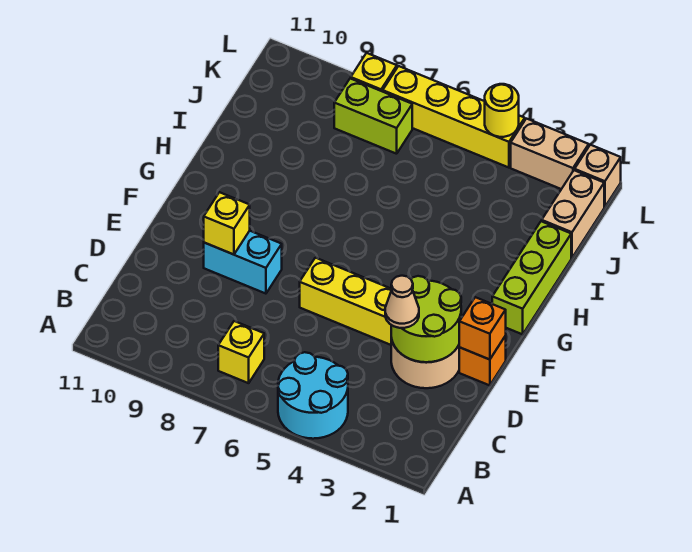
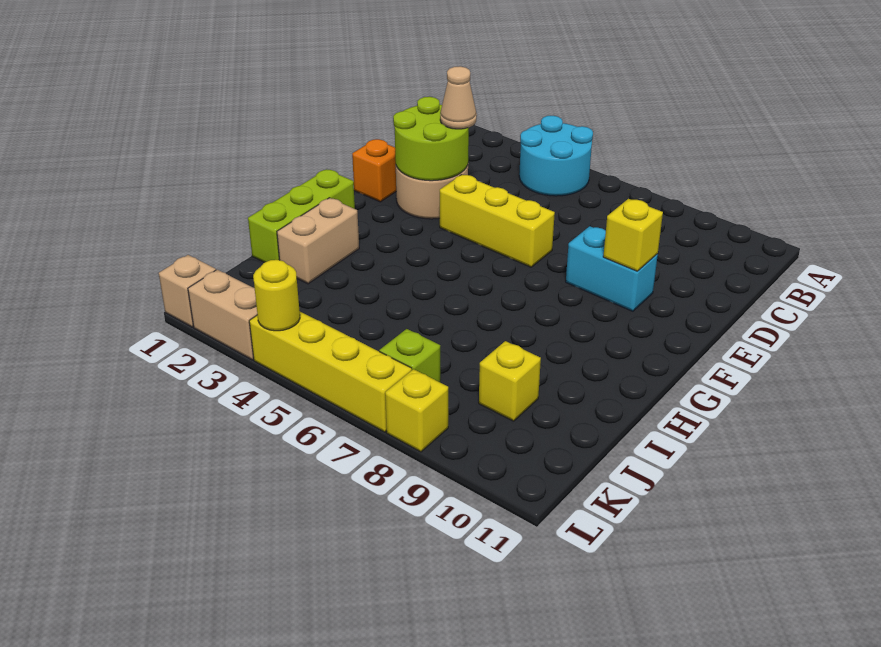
yellow brick B7 level 1 -> yellow brick J9 level 1
orange brick E1 level 2 -> none
tan brick J1:K1 level 1 -> tan brick H2:I2 level 1
lime brick K7:K8 level 1 -> lime brick K7 level 1

